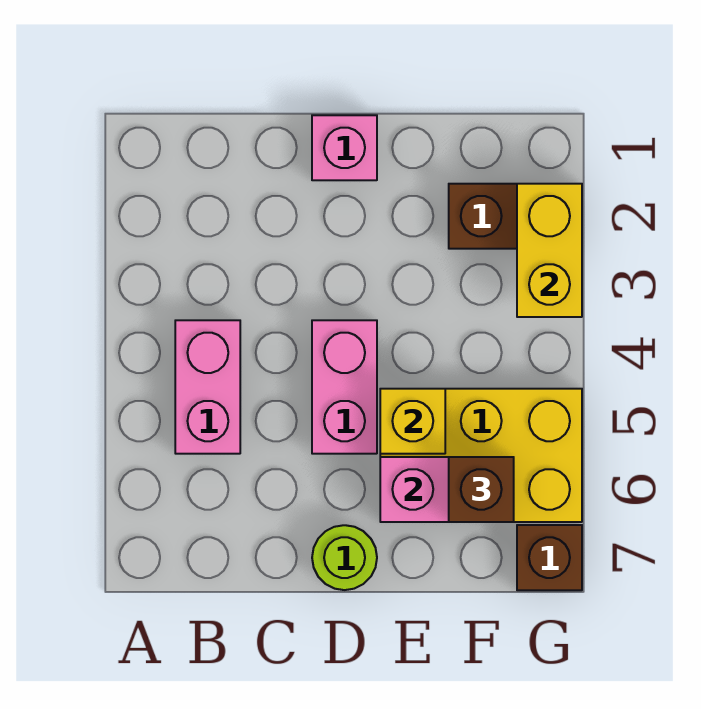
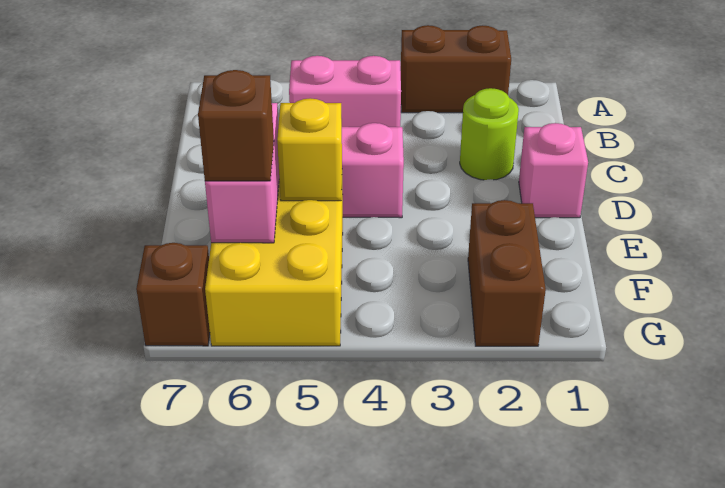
none -> brown brick A2:A3 level 1
lime round brick D7 level 1 -> lime round brick C2 level 1
yellow brick G2:G3 level 2 -> none

